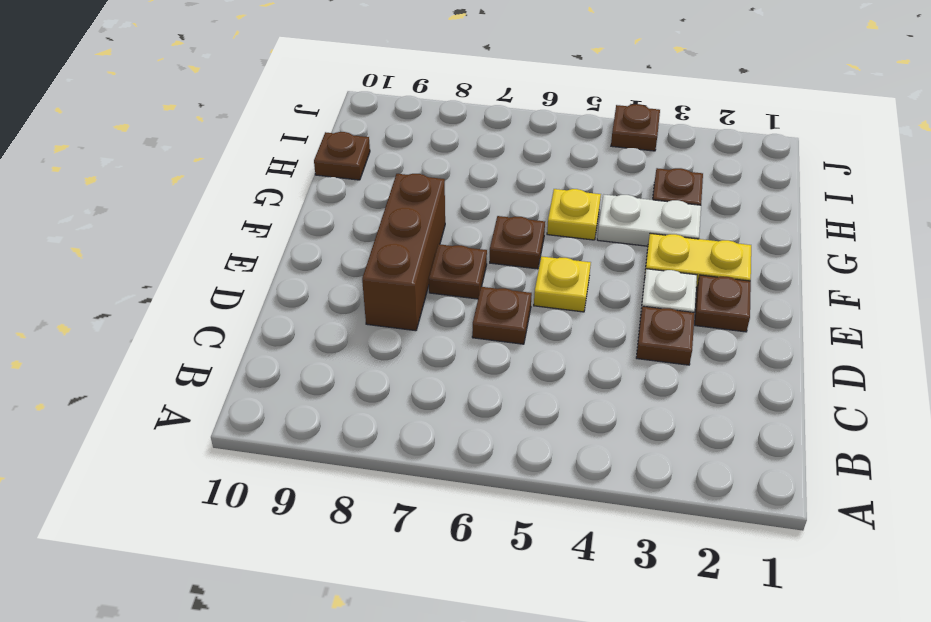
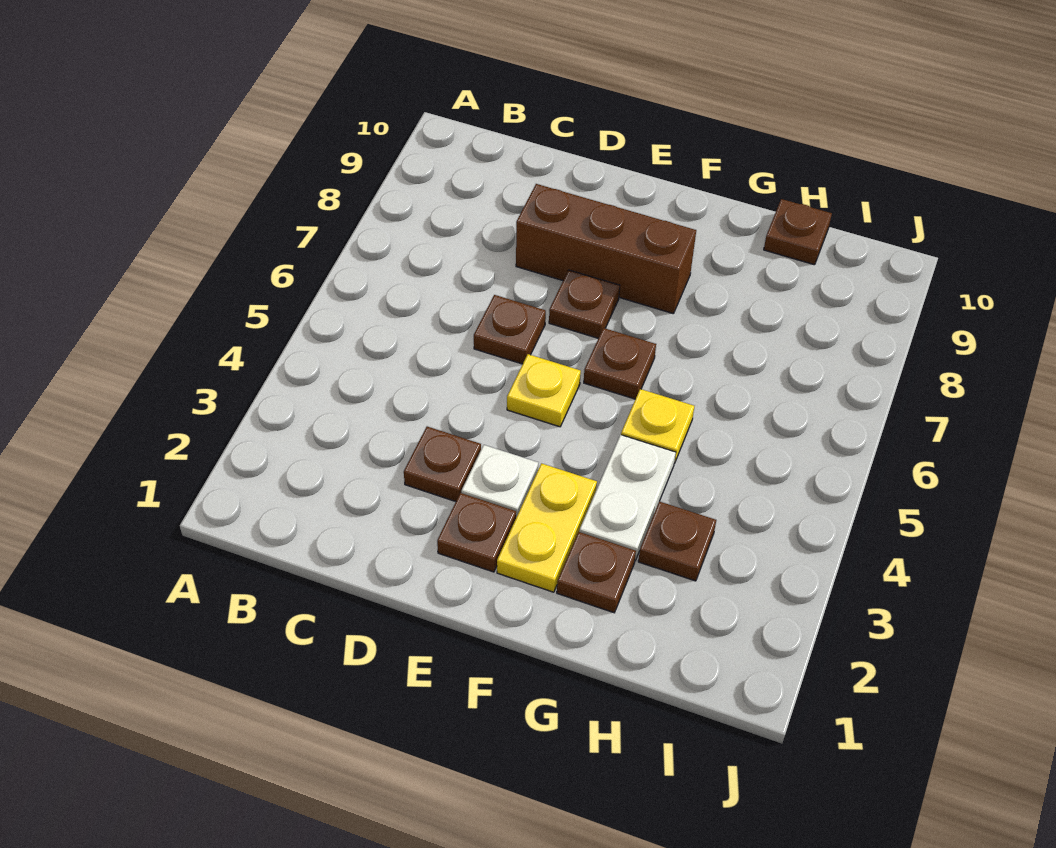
brown plate J4 level 1 -> brown plate G2 level 1

